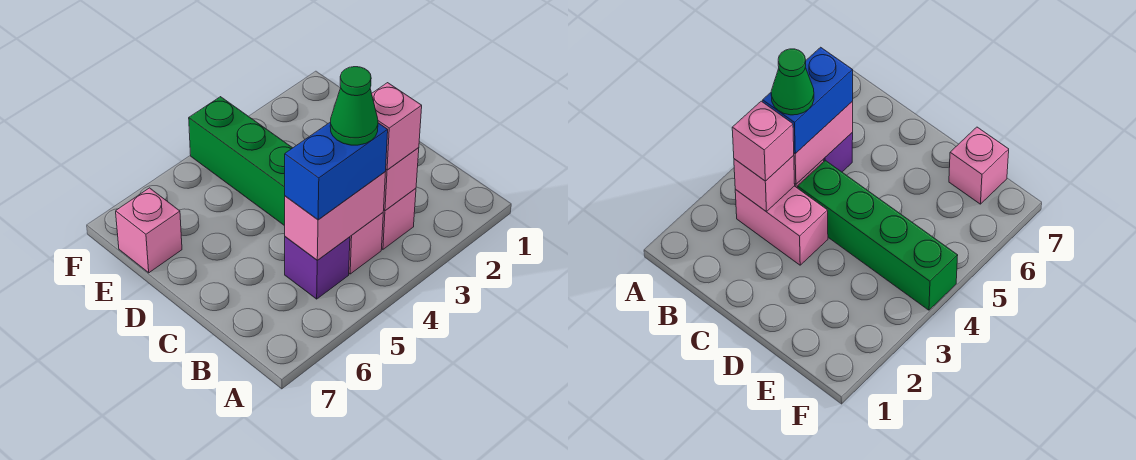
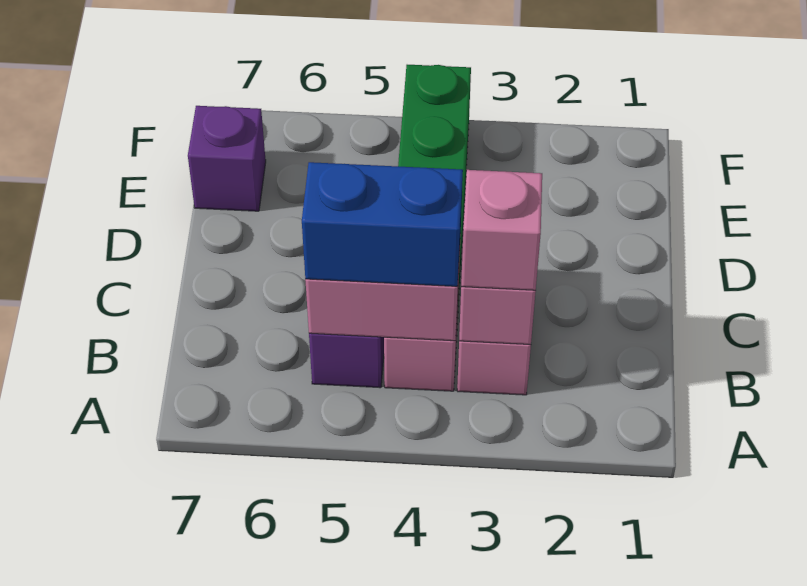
green cone B4 level 4 -> none
pink brick E7 level 1 -> purple brick E7 level 1

